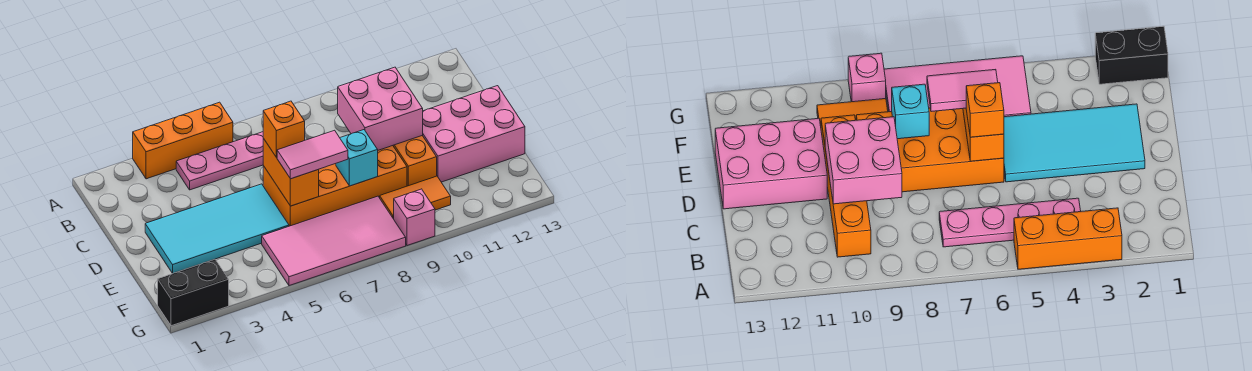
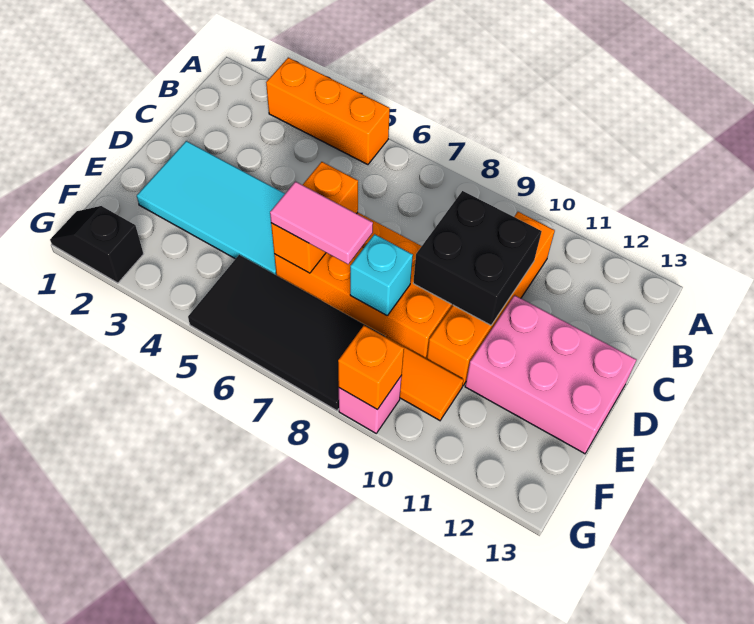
pink plate B4:B7 level 1 -> none
pink brick C9:D10 level 2 -> black brick C9:D10 level 2
orange brick D6 level 3 -> orange brick G9 level 2
pink tile F5:G8 level 1 -> black tile F5:G8 level 1
black brick G1:G2 level 1 -> black slope G1:G2 level 1 top 2

